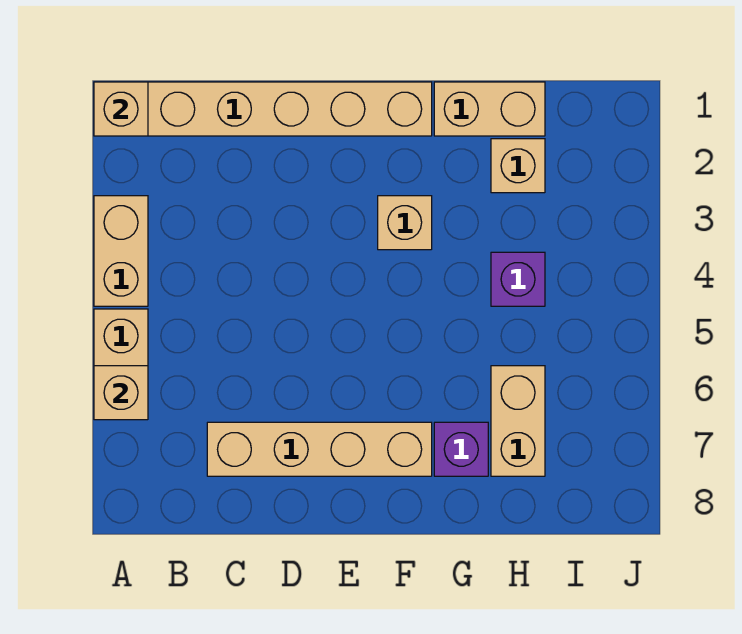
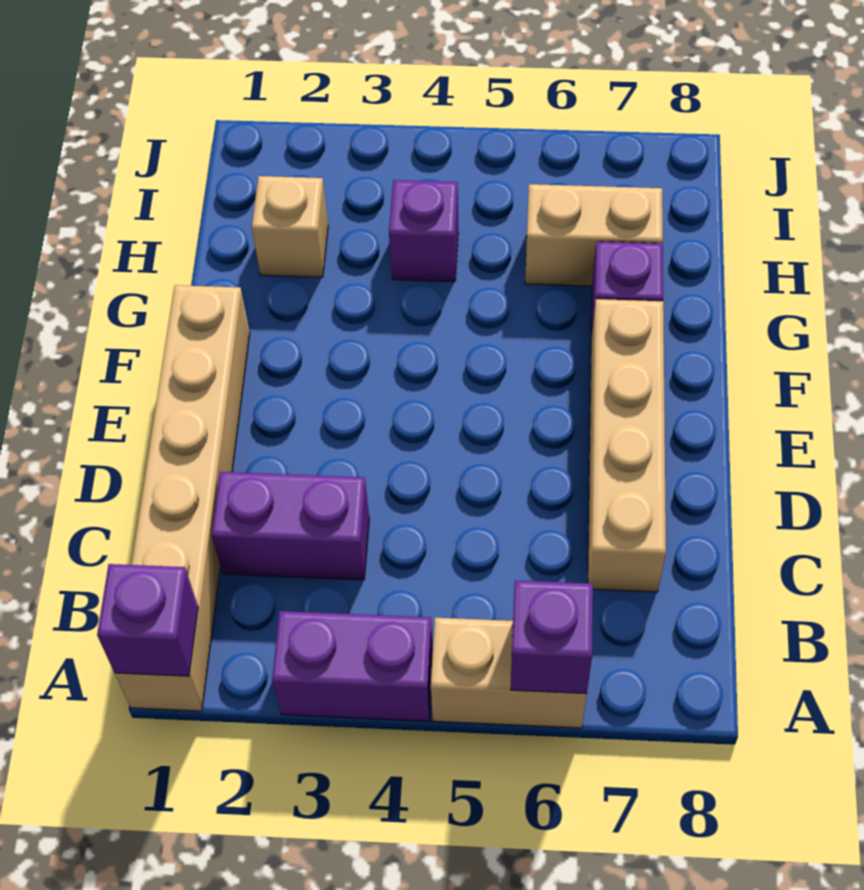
tan brick A1 level 2 -> purple brick A1 level 2
tan brick A3:A4 level 1 -> purple brick A3:A4 level 1
tan brick A6 level 2 -> purple brick A6 level 2
none -> purple brick C2:C3 level 1
tan brick F3 level 1 -> none
tan brick G1:H1 level 1 -> none

